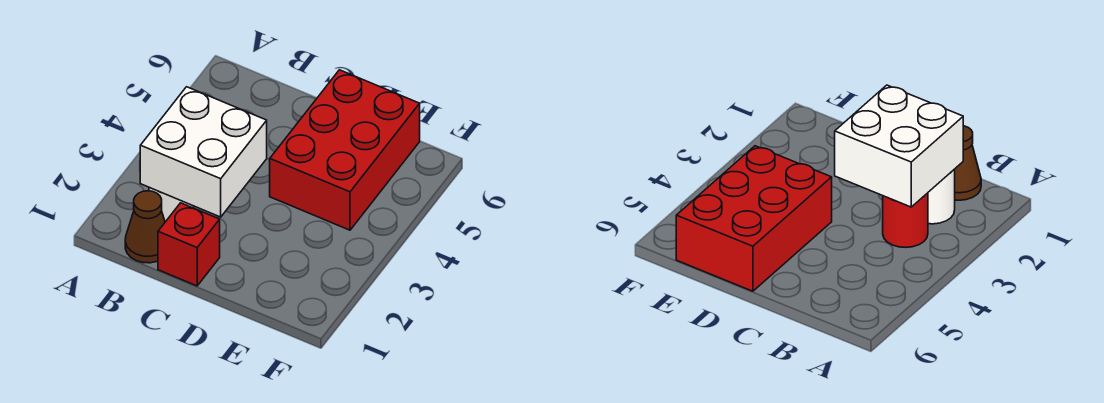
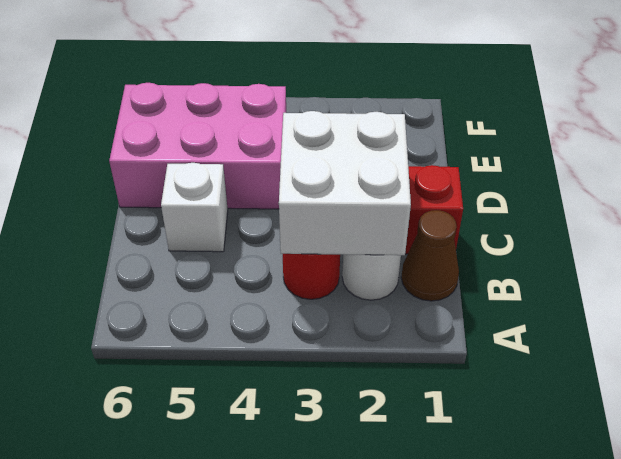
none -> white brick C5 level 1
red brick D4:E6 level 1 -> pink brick D4:E6 level 1

